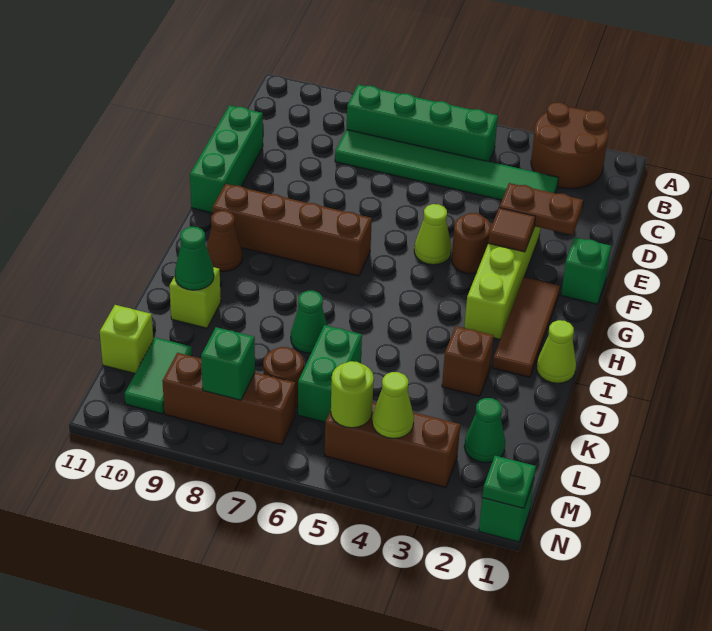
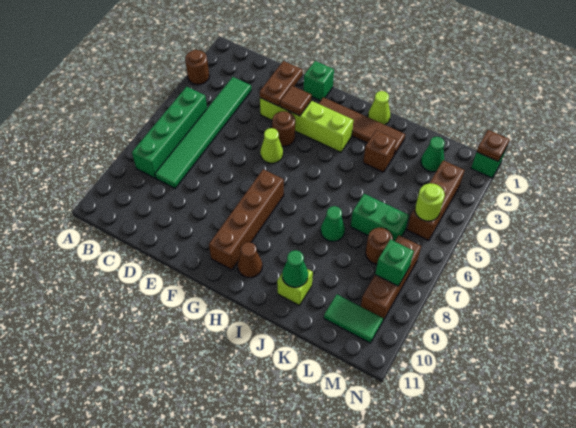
brown round brick A2:B3 level 1 -> brown round brick A3 level 1
green brick D11:F11 level 1 -> none
brown tile G2:I2 level 1 -> brown tile G2:J2 level 1
lime brick L11 level 1 -> none
lime cone M4 level 2 -> none
green plate N1 level 2 -> brown plate N1 level 2

